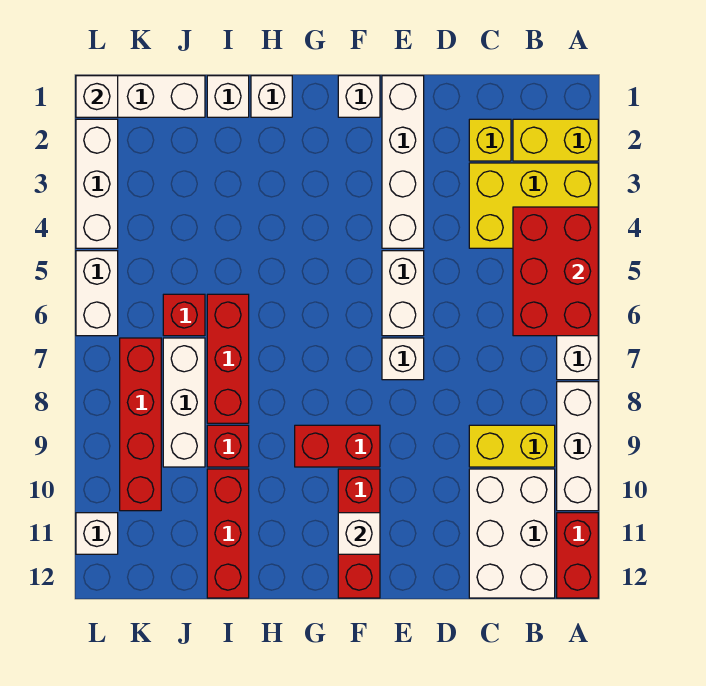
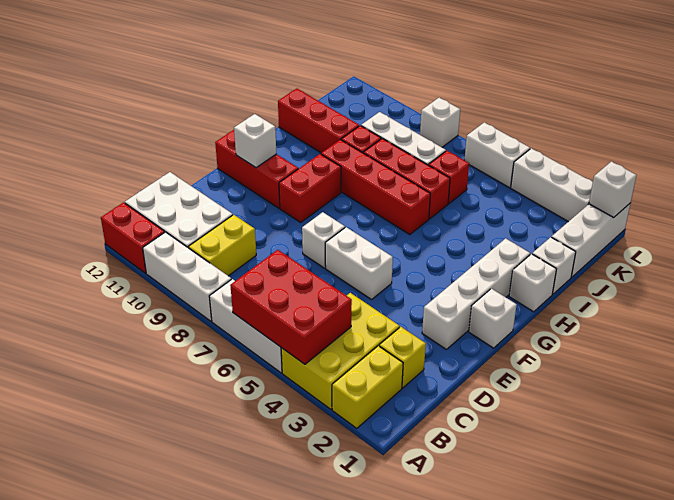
white brick E1:E4 level 1 -> white brick E2:H2 level 1
red brick K7:K10 level 1 -> red brick H6:H9 level 1
white brick L11 level 1 -> white brick L8 level 1

